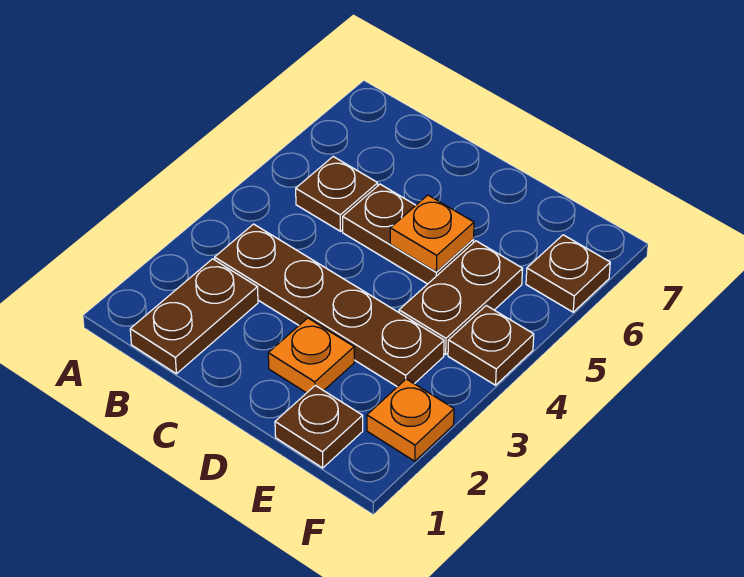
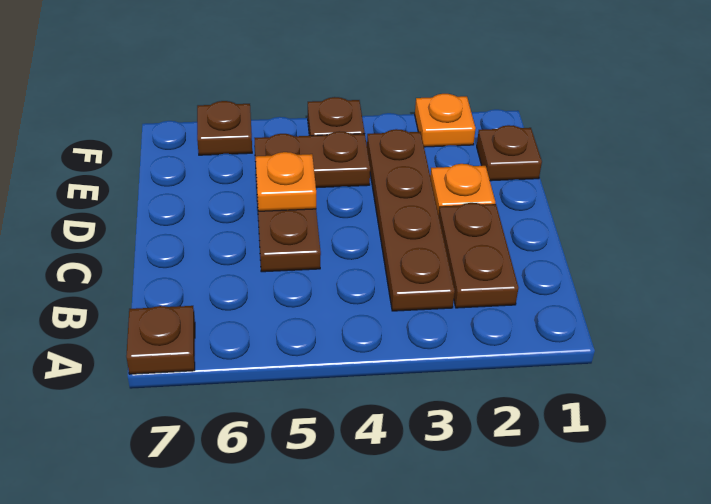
brown plate B1:B2 level 1 -> brown plate B2:C2 level 1
brown plate B5 level 1 -> brown plate A7 level 1

